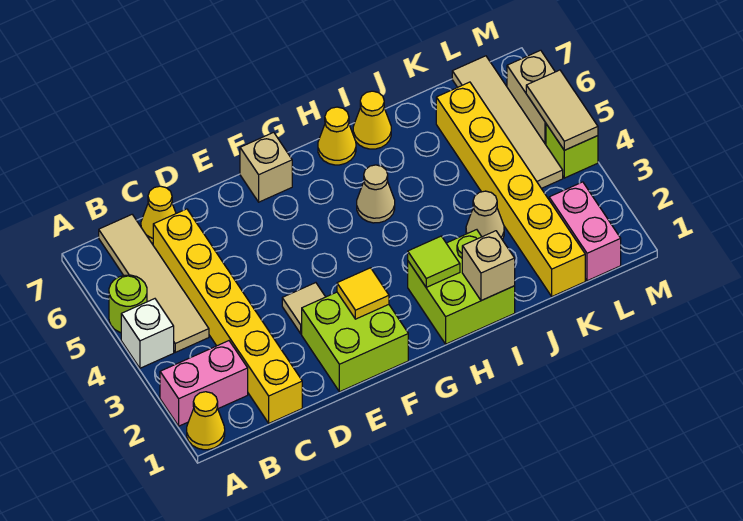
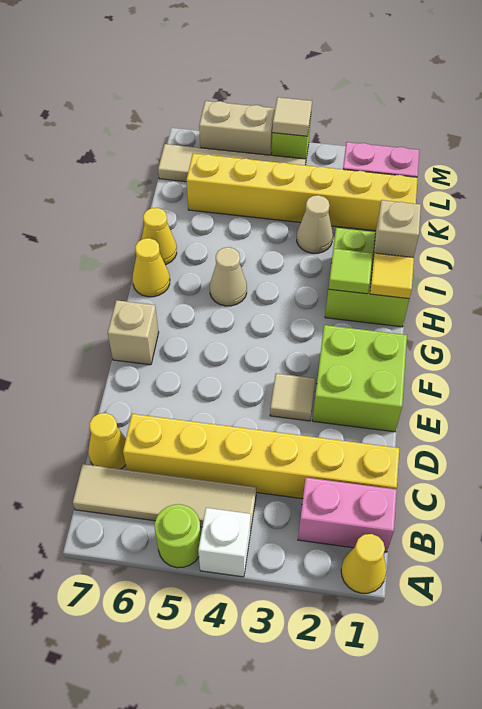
pink brick A2:B2 level 1 -> pink brick B1:B2 level 1
yellow tile F2 level 2 -> yellow tile H1 level 2
tan tile M4:M5 level 2 -> tan tile M4 level 2

